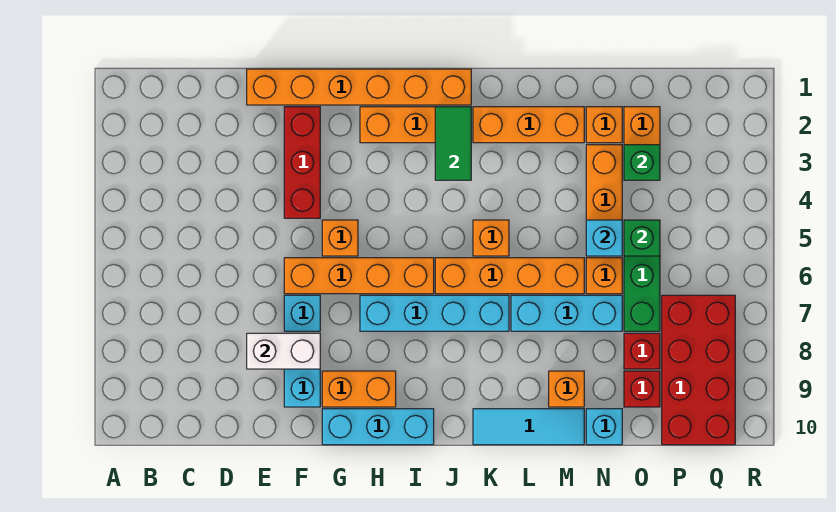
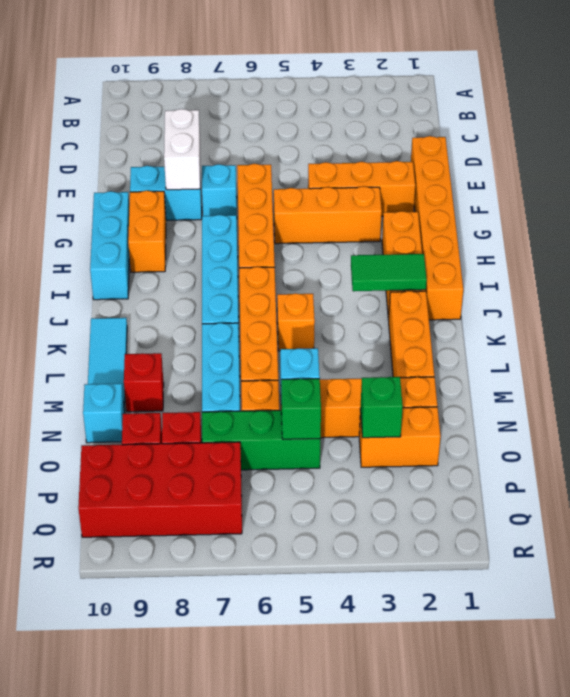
red brick F2:F4 level 1 -> orange brick F2:F4 level 1
orange brick G5 level 1 -> orange brick G3:G5 level 1
orange brick M9 level 1 -> red brick M9 level 1

